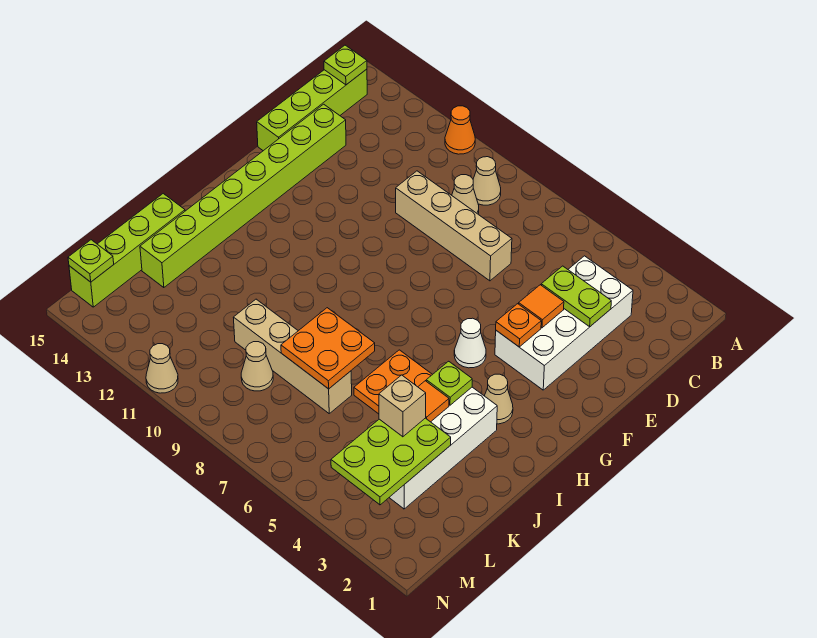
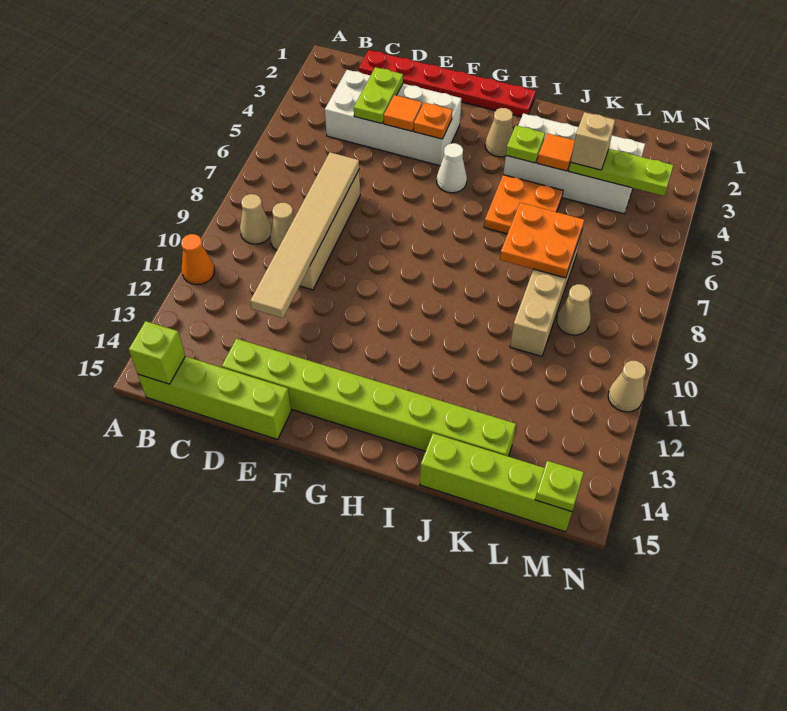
lime plate B15 level 2 -> lime brick B15 level 2
none -> red plate C1:H1 level 1
none -> tan tile D7:D12 level 2
lime plate K3:M4 level 2 -> lime plate K4:M4 level 2

